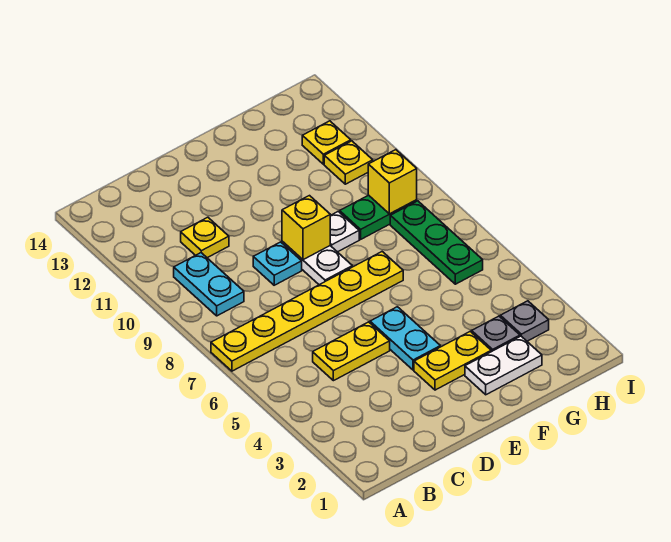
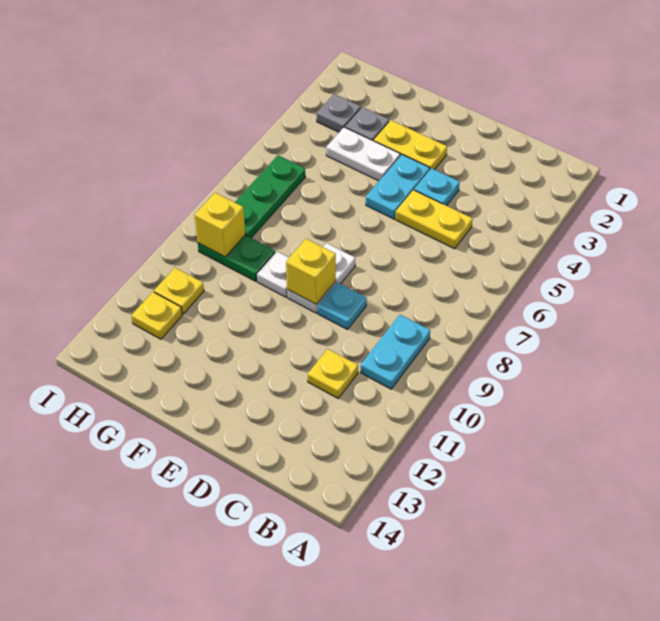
yellow plate A7:F7 level 1 -> none
none -> cyan plate D4 level 1
white plate F2:G2 level 1 -> white plate F4:G4 level 1

